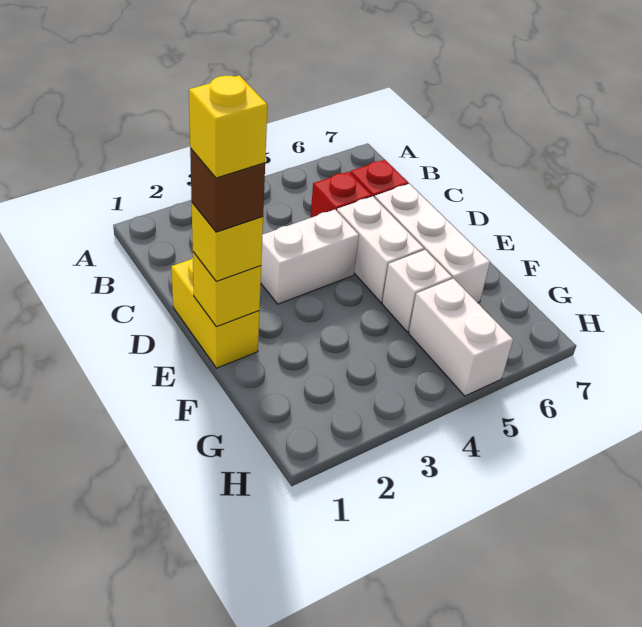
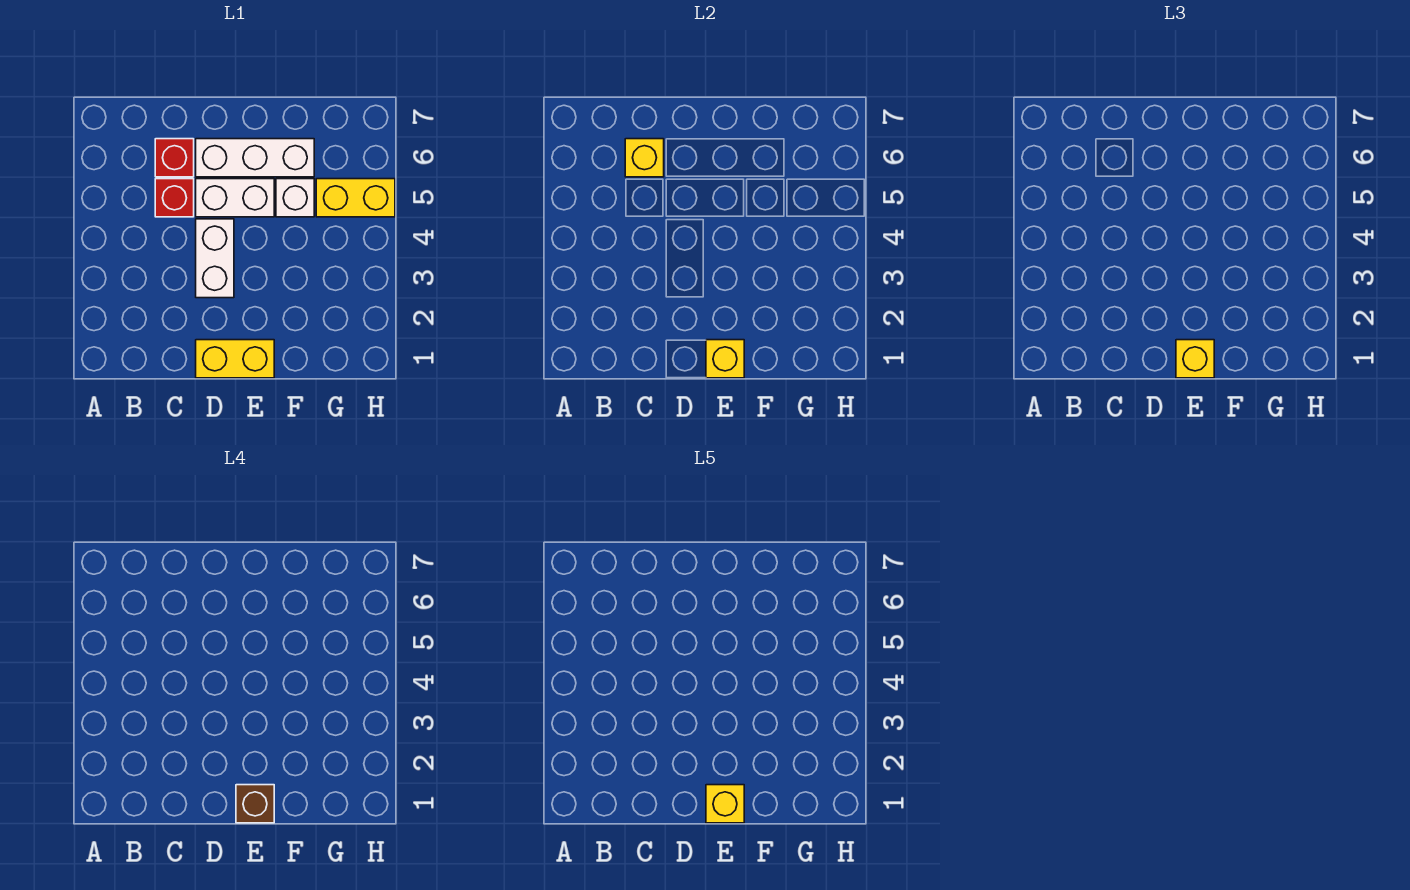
none -> yellow brick C6 level 2
white brick G5:H5 level 1 -> yellow brick G5:H5 level 1

